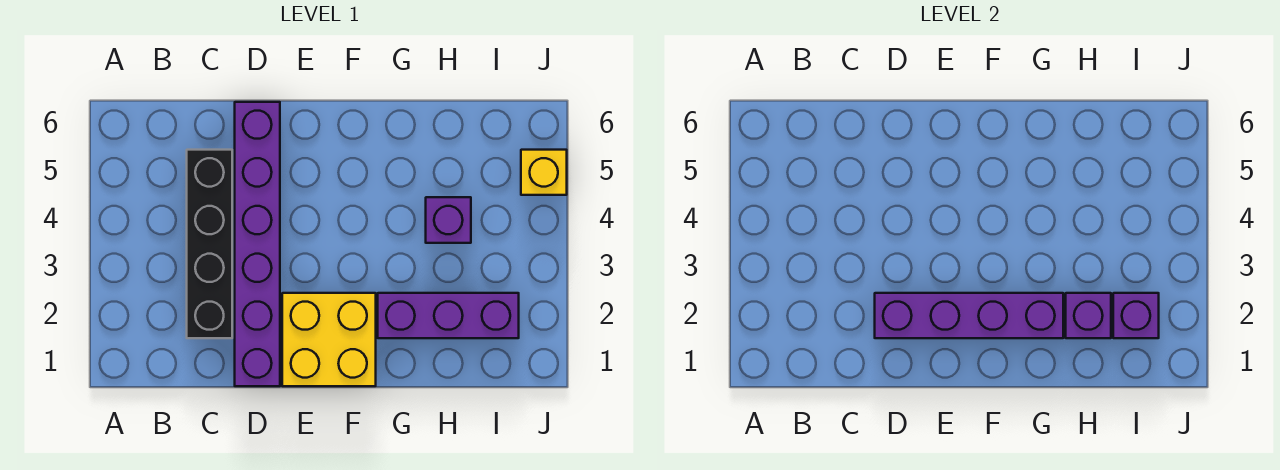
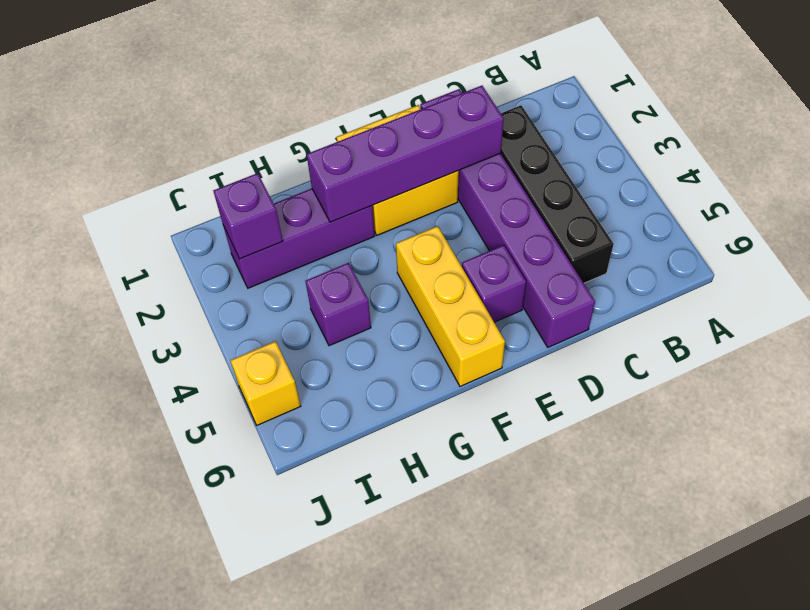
none -> yellow brick F4:F6 level 1
purple brick H2 level 2 -> purple brick E5 level 1

